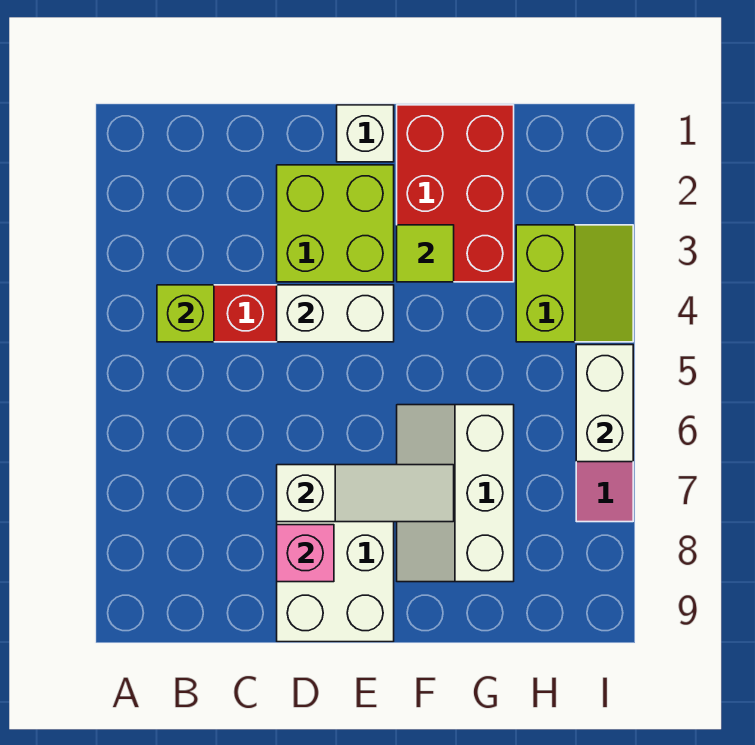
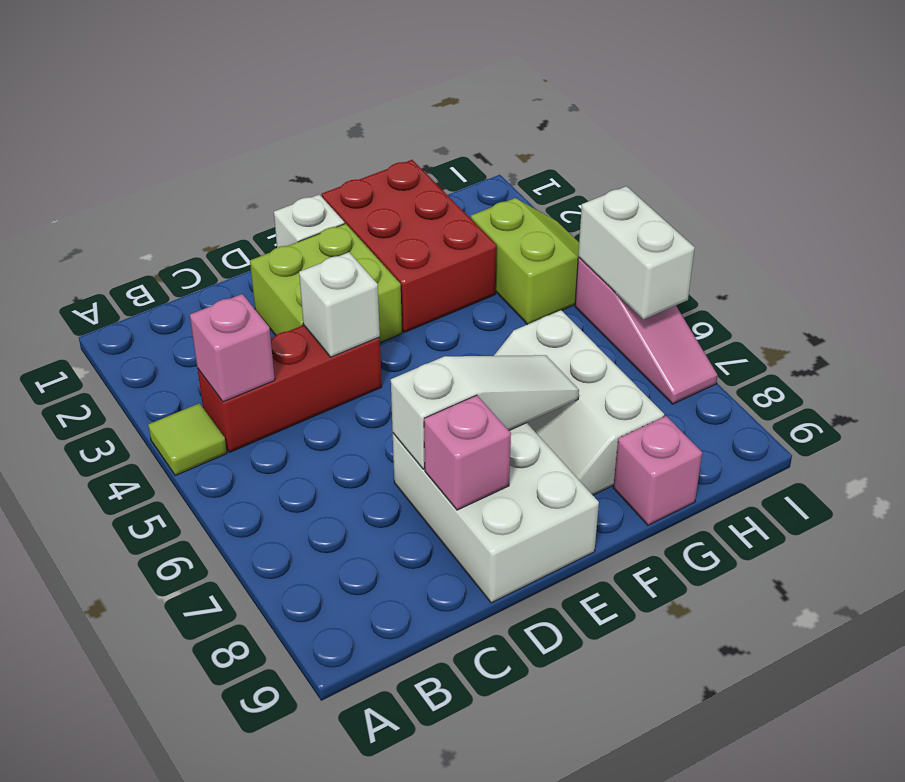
lime brick B4 level 2 -> pink brick B4 level 2
white brick D4:E4 level 2 -> white brick D4 level 2
lime tile F3 level 2 -> lime tile A4 level 1
none -> pink brick G9 level 1

